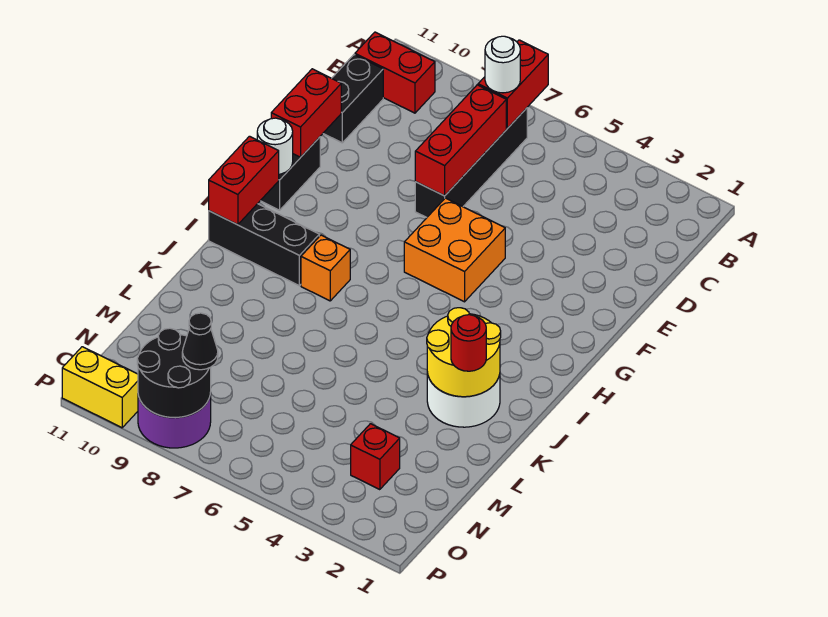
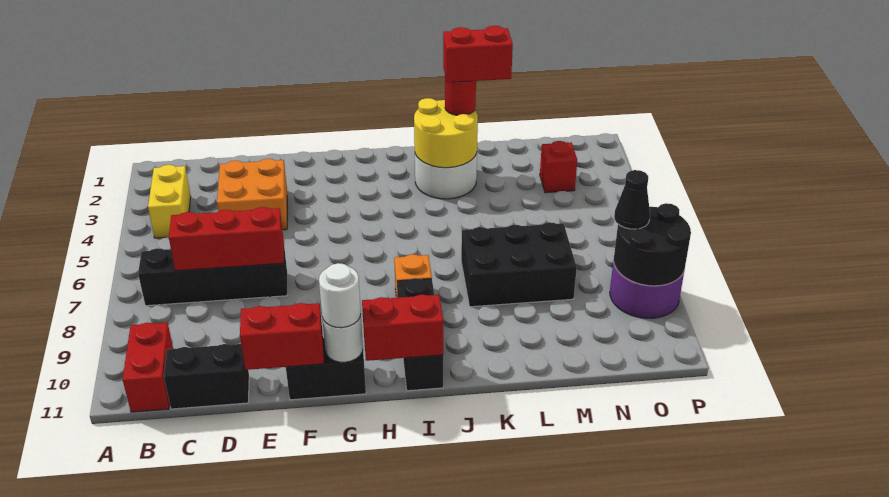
red brick A7:B7 level 2 -> red brick K2:L2 level 4
white round brick B7 level 3 -> white round brick G11 level 3
orange brick F5:G6 level 1 -> orange brick D3:E4 level 1
none -> black brick K7:M8 level 1
yellow brick P10:P11 level 1 -> yellow brick B3:B4 level 1

